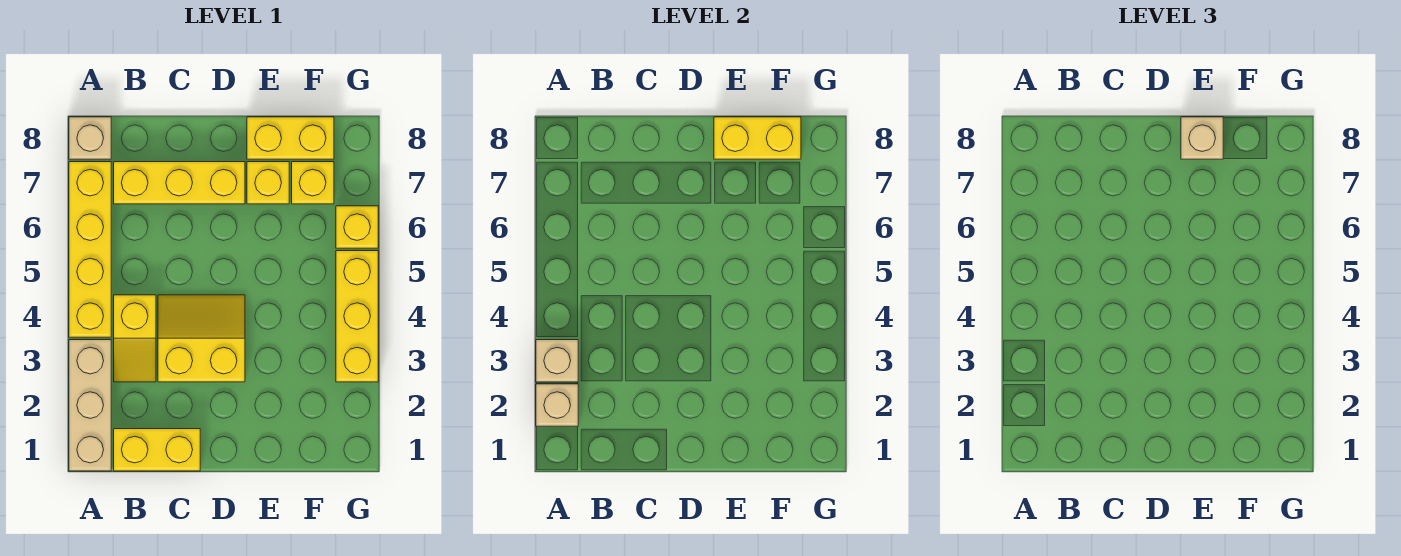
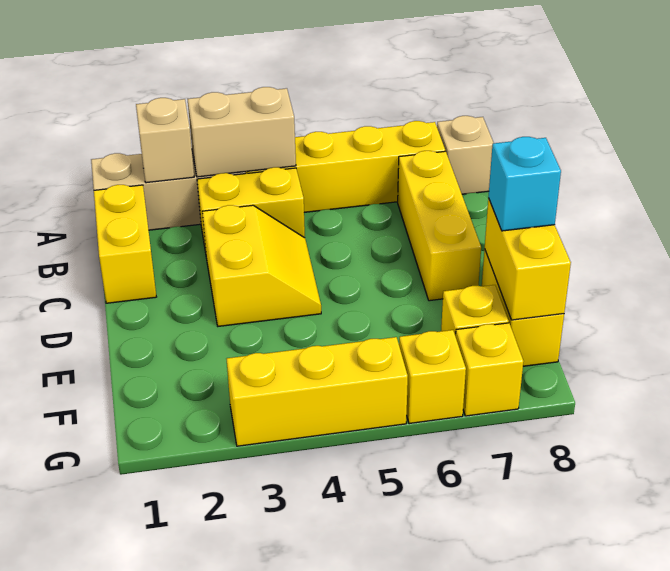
tan brick A3 level 2 -> tan brick A3:A4 level 2
yellow slope B3:B4 level 1 top 4 -> yellow brick B3:B4 level 1
yellow brick E7 level 1 -> yellow brick G7 level 1
tan brick E8 level 3 -> cyan brick E8 level 3

